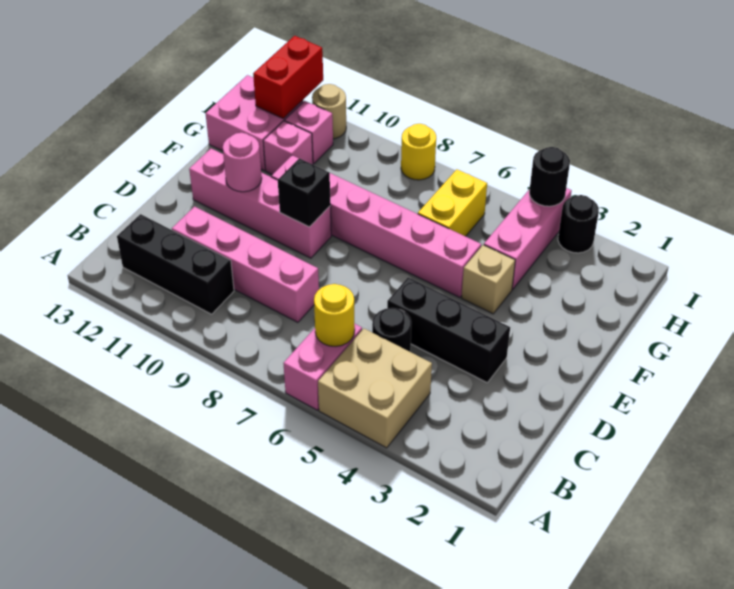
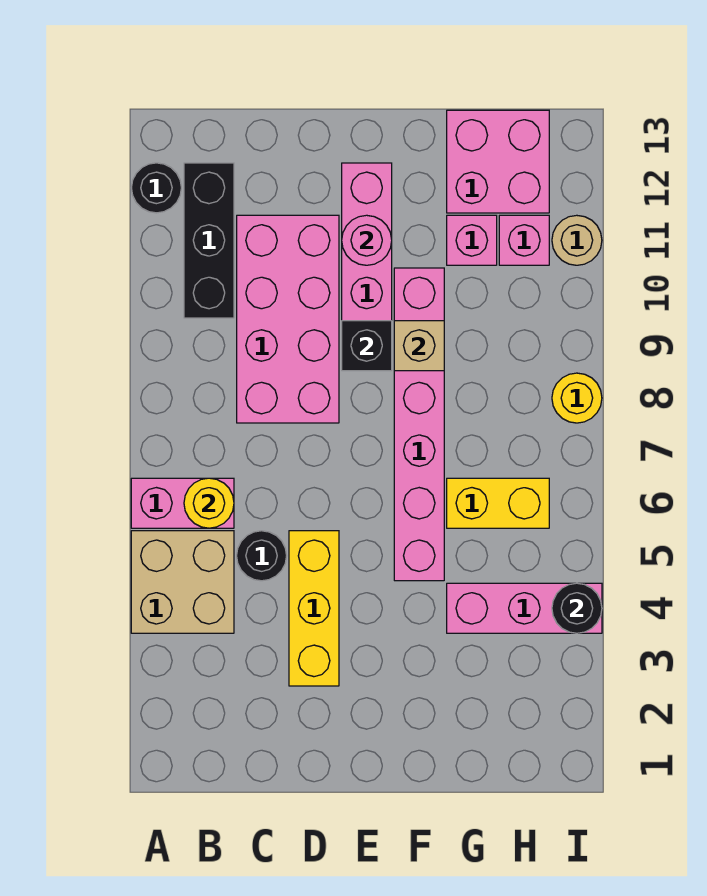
pink brick C8:C11 level 1 -> pink brick C8:D11 level 1
black brick D3:D5 level 1 -> yellow brick D3:D5 level 1
tan brick F4 level 1 -> tan brick F9 level 2
red brick H12:I12 level 2 -> none
black round brick I3 level 1 -> black round brick A12 level 1

